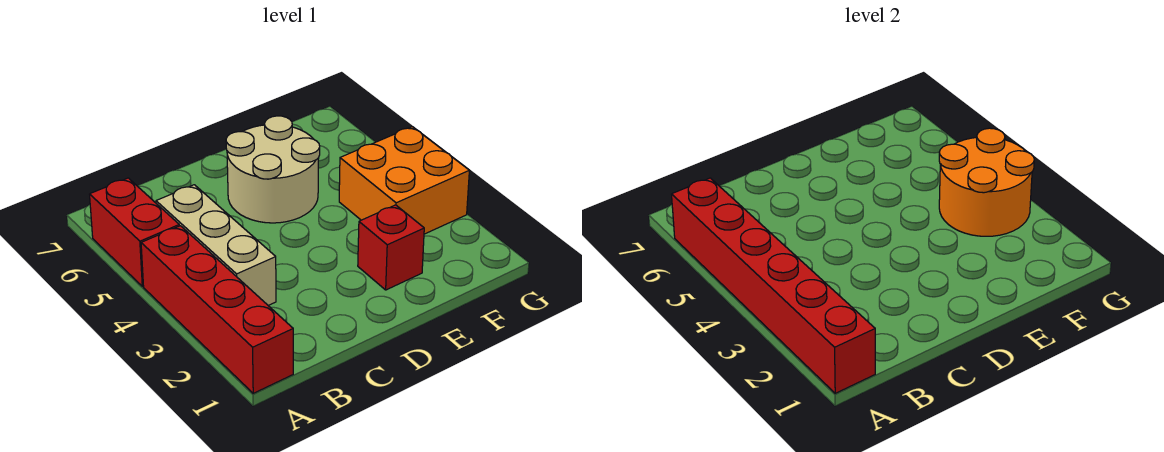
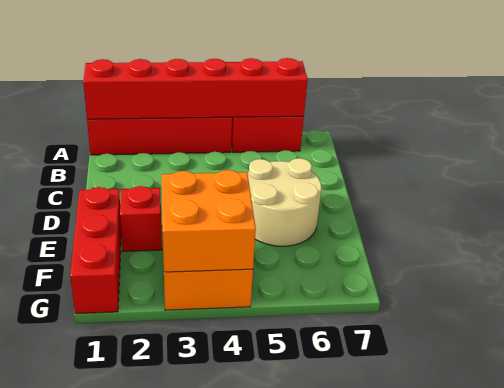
tan brick B3:B5 level 1 -> none
none -> red brick E1:G1 level 1
orange round brick F3:G4 level 2 -> orange brick F3:G4 level 2

